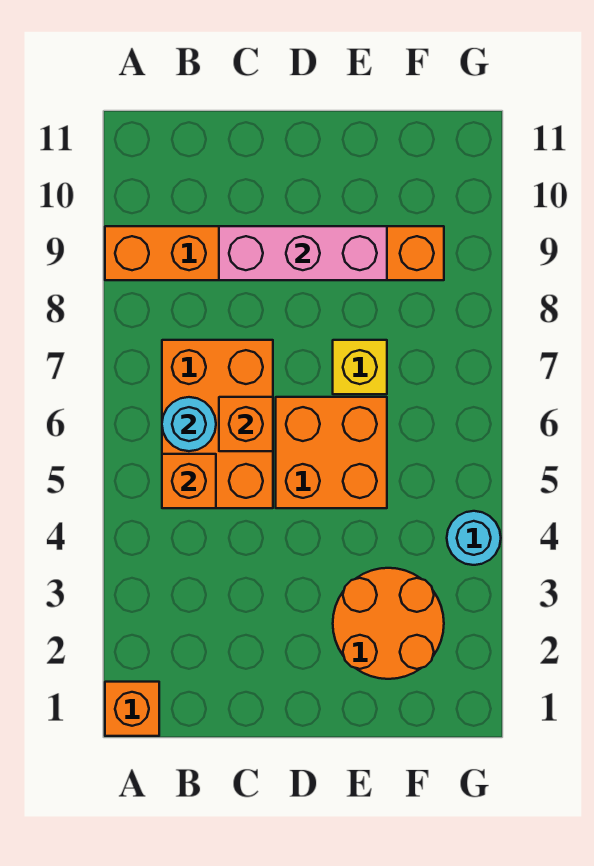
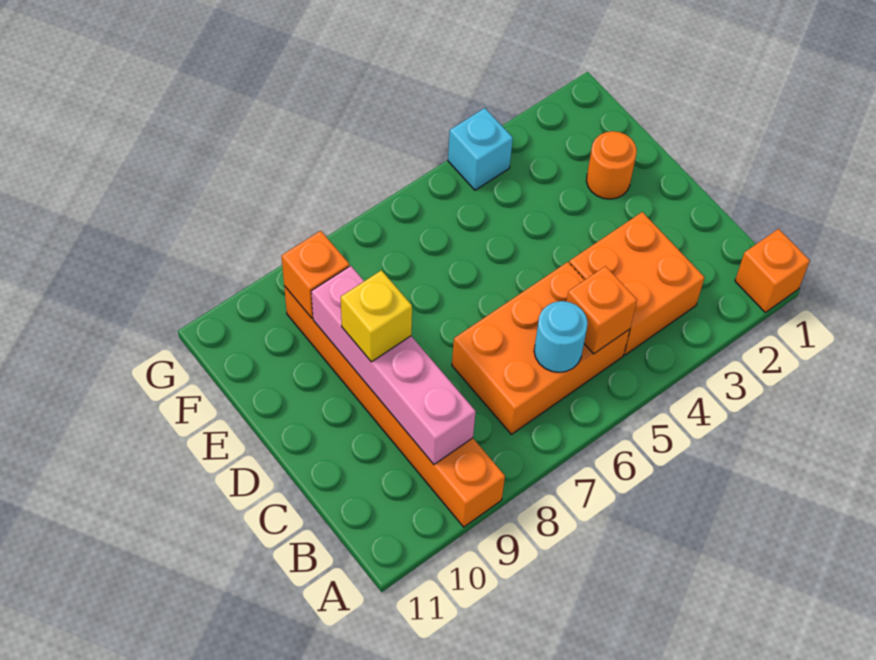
orange brick C6 level 2 -> orange brick F9 level 2
pink brick C9:E9 level 2 -> pink brick B9:E9 level 2
orange brick D5:E6 level 1 -> orange brick B3:C4 level 1
orange round brick E2:F3 level 1 -> orange round brick E2 level 1
yellow brick E7 level 1 -> yellow brick D9 level 3
cyan round brick G4 level 1 -> cyan brick G4 level 1

